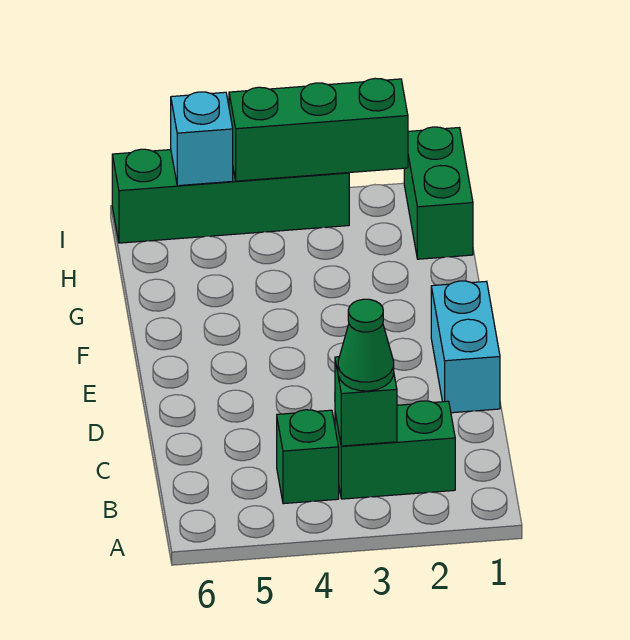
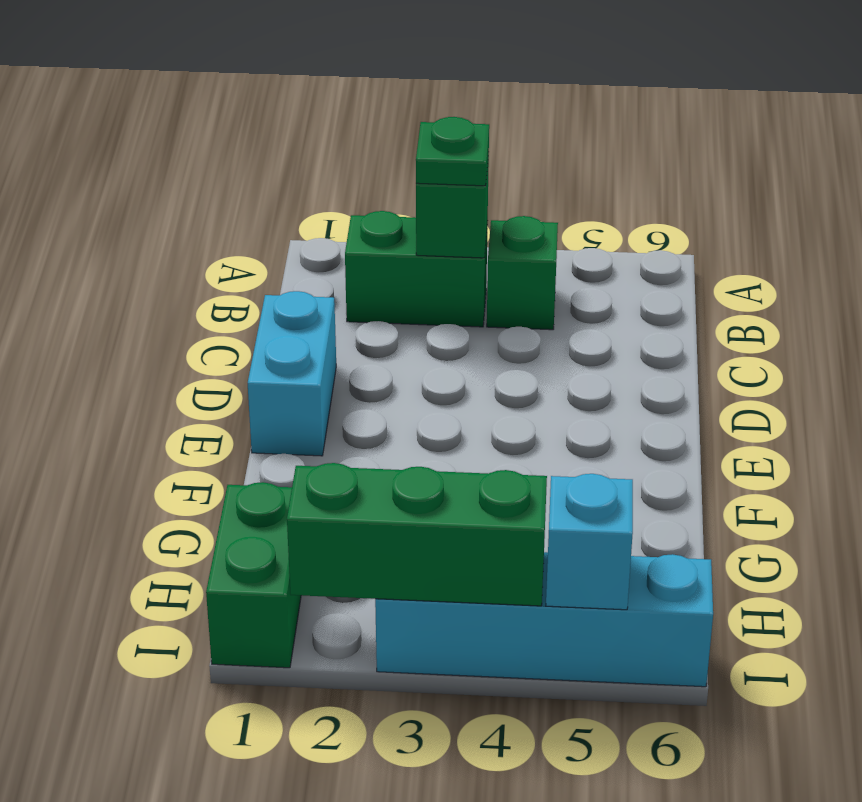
green cone B3 level 3 -> green plate B3 level 3
green brick I3:I6 level 1 -> cyan brick I3:I6 level 1

